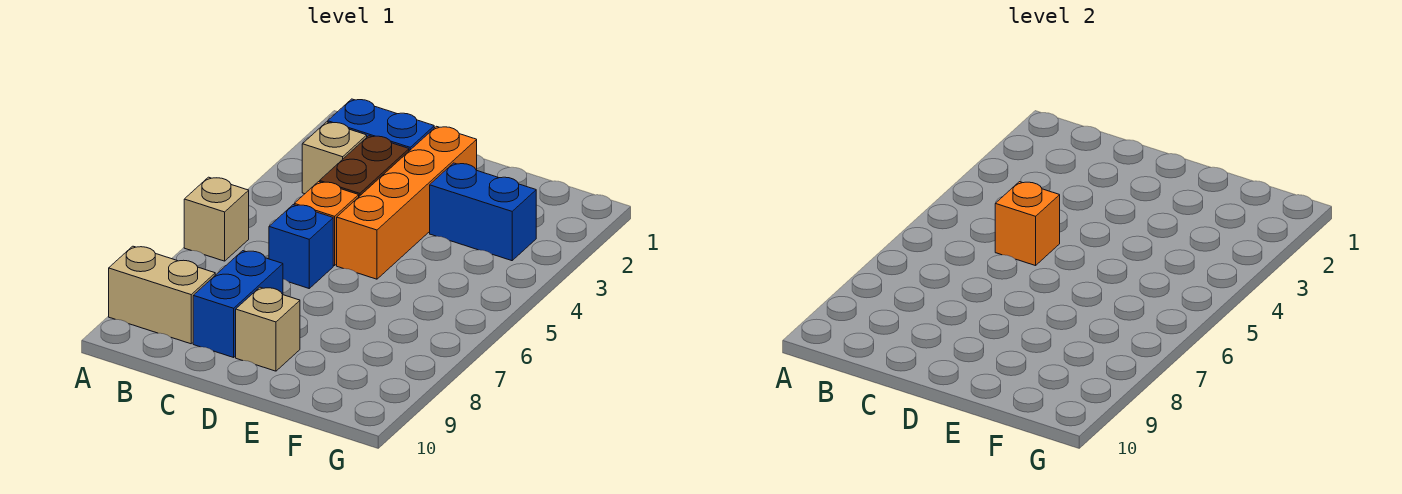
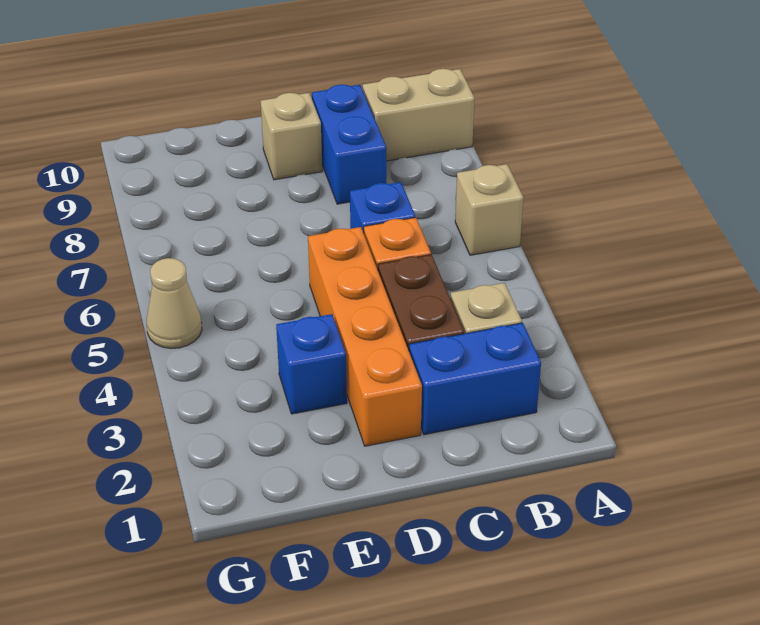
orange brick C5 level 2 -> none
blue brick E3:F3 level 1 -> blue brick E3 level 1
none -> tan cone G5 level 1

